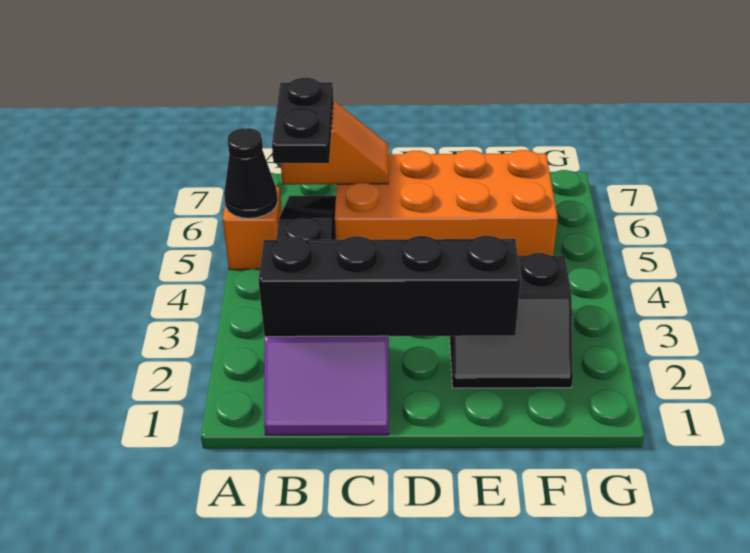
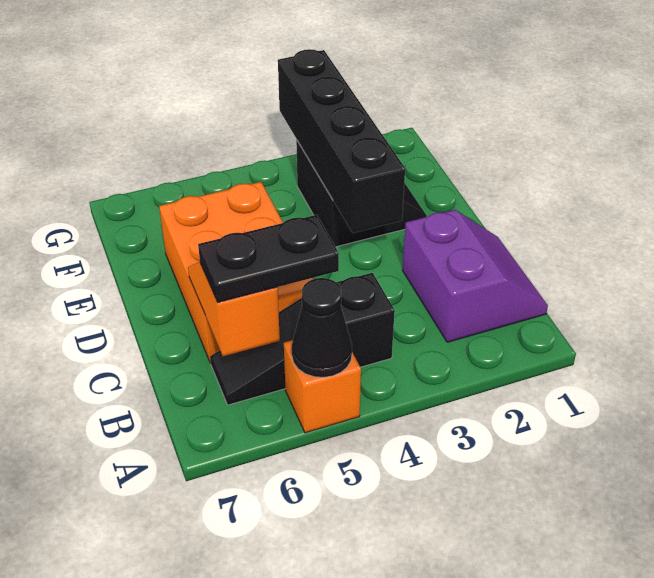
black brick B2:E2 level 2 -> black brick D3:G3 level 2
orange brick C5:F6 level 1 -> orange brick C5:E6 level 1

